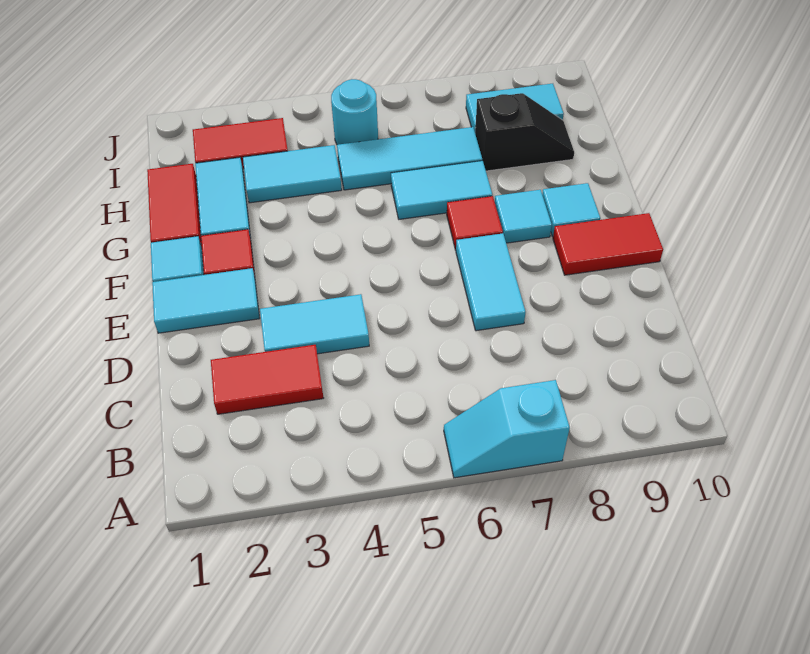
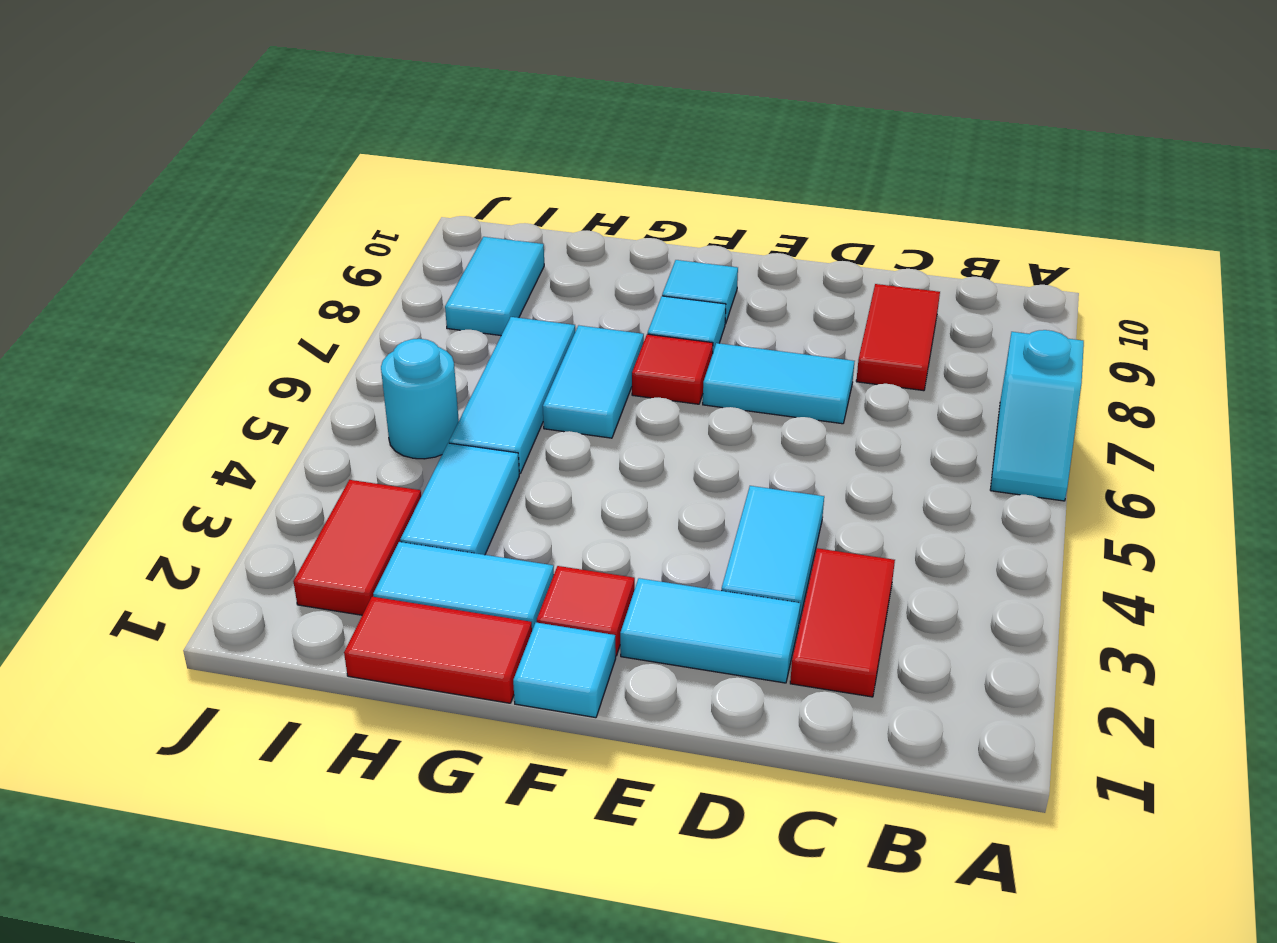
cyan tile E1:E2 level 1 -> cyan tile D2:E2 level 1
red tile E9:E10 level 1 -> red tile C8:C9 level 1
black slope H8:H9 level 1 top 8 -> none

